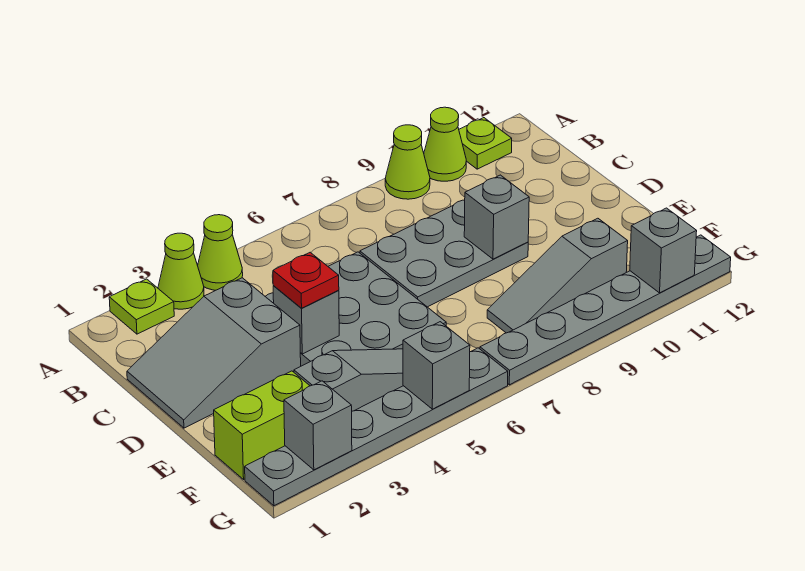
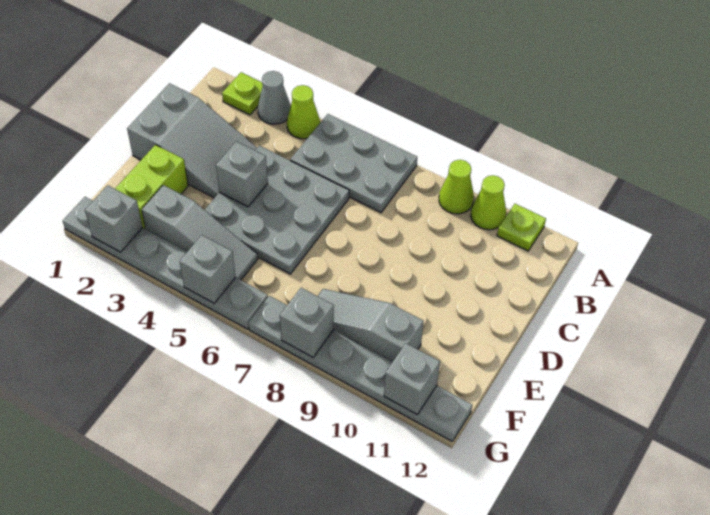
lime cone A3 level 1 -> grey cone A3 level 1
grey slope C1:D3 level 1 top 3 -> grey slope C1:D3 level 1 top 1
grey plate C7:D9 level 1 -> grey plate A5:B7 level 1
red plate D4 level 3 -> none
grey brick D9 level 2 -> grey brick G8 level 2
lime brick F1:F2 level 1 -> lime brick E2:F2 level 1

